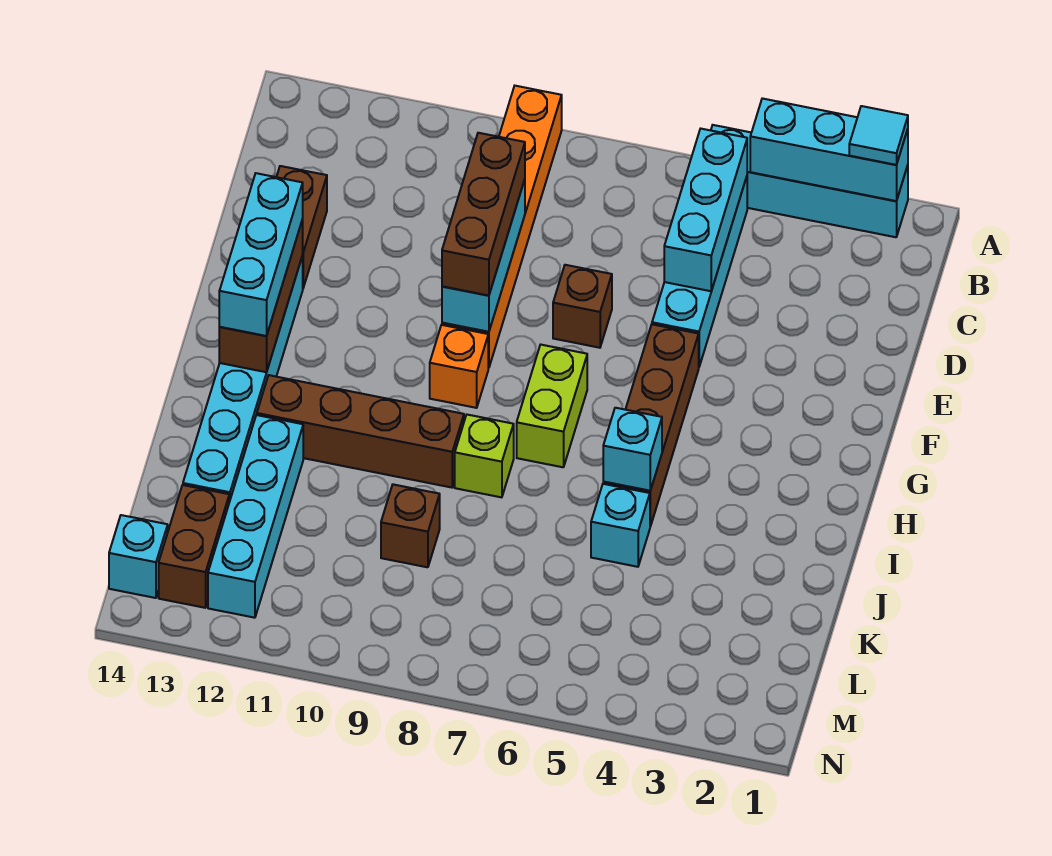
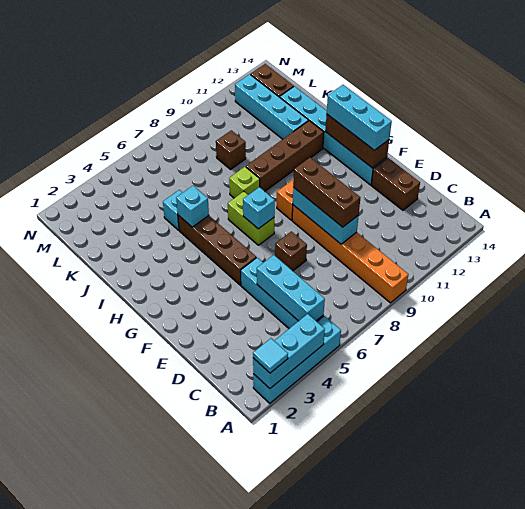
cyan brick M14 level 1 -> cyan brick G7 level 2

